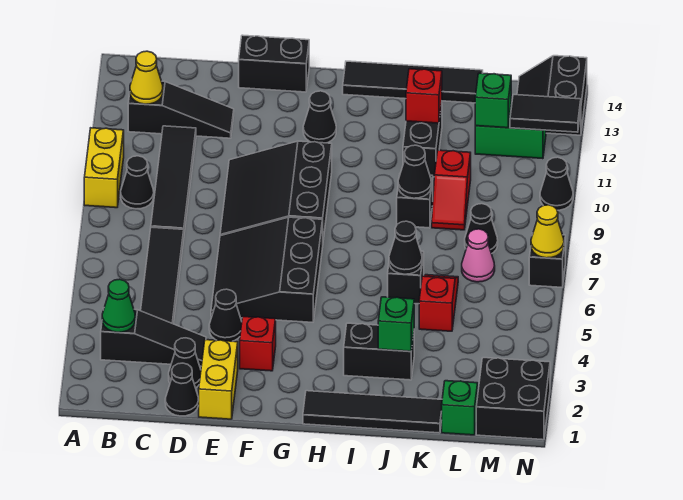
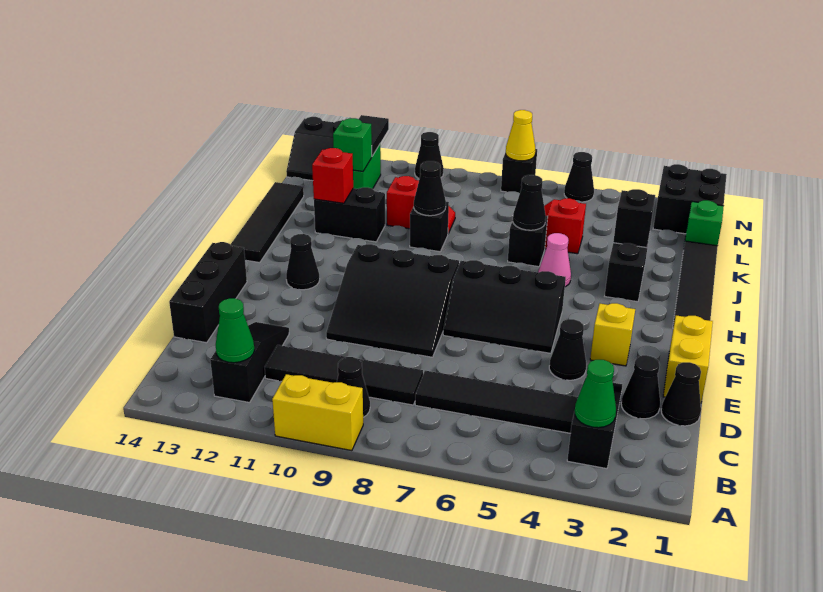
yellow cone B12 level 2 -> green cone B12 level 2
yellow brick E1:E2 level 1 -> yellow brick E1:F1 level 1
black slope E5:G7 level 1 top G -> black slope F5:G7 level 1 top G
black brick E14:F14 level 1 -> black brick D14:F14 level 1
red brick F3 level 1 -> yellow brick F3 level 1
green brick J3 level 2 -> black brick J3 level 2
pink cone L7 level 1 -> pink cone I5 level 1
black cone L8 level 1 -> black cone N5 level 1

